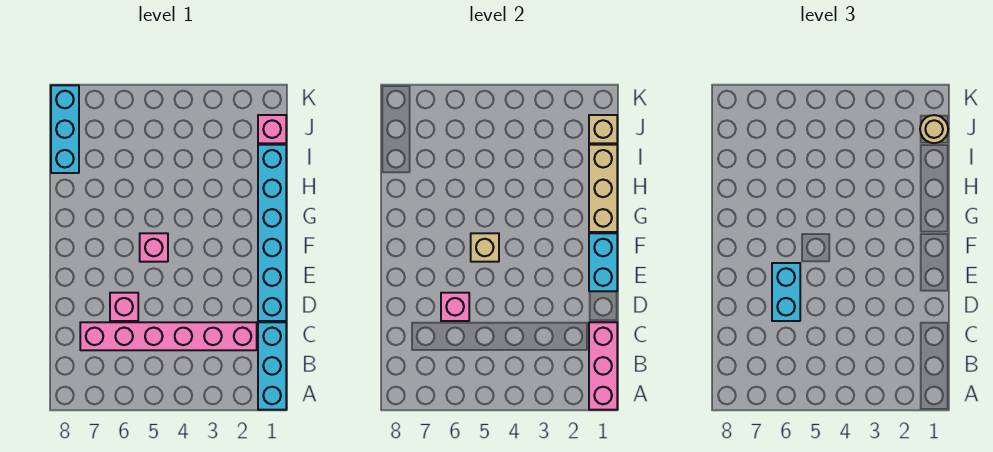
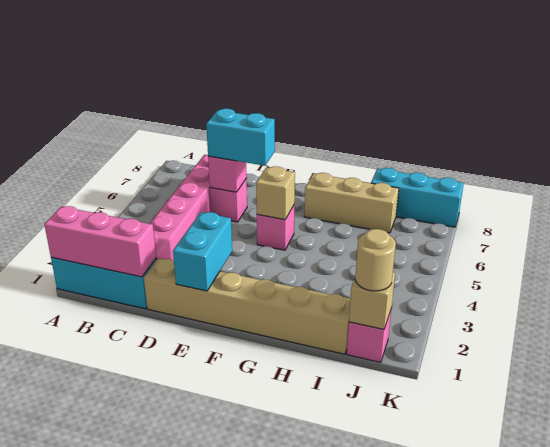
cyan brick D1:I1 level 1 -> tan brick D1:I1 level 1
cyan brick E1:F1 level 2 -> cyan brick E1:E2 level 2
tan brick G1:I1 level 2 -> tan brick G7:I7 level 1

